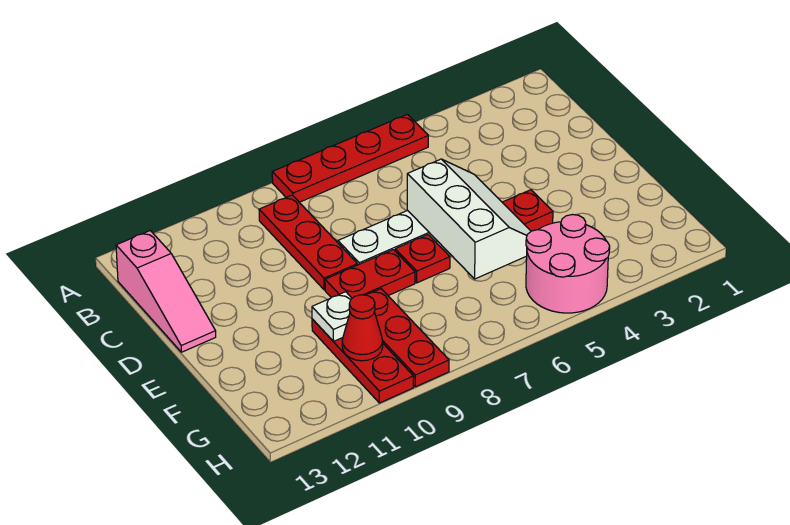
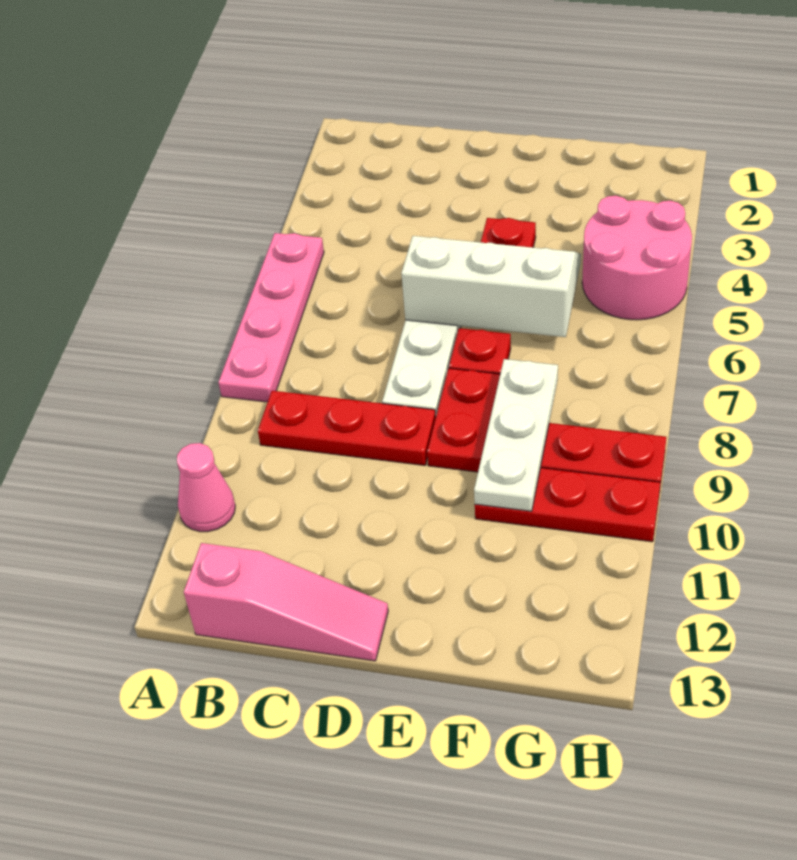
red plate A5:A8 level 1 -> pink plate A5:A8 level 1
none -> pink cone A11 level 1
white plate F10 level 2 -> white plate F8:F10 level 2
red cone G10 level 2 -> none

